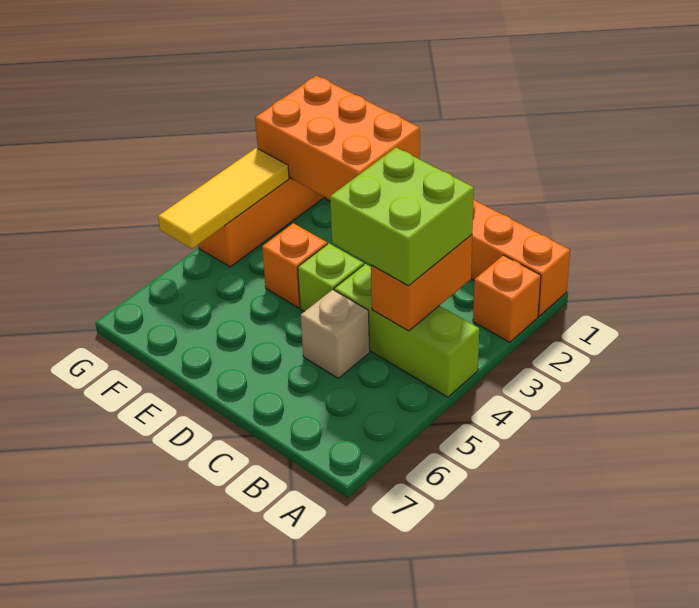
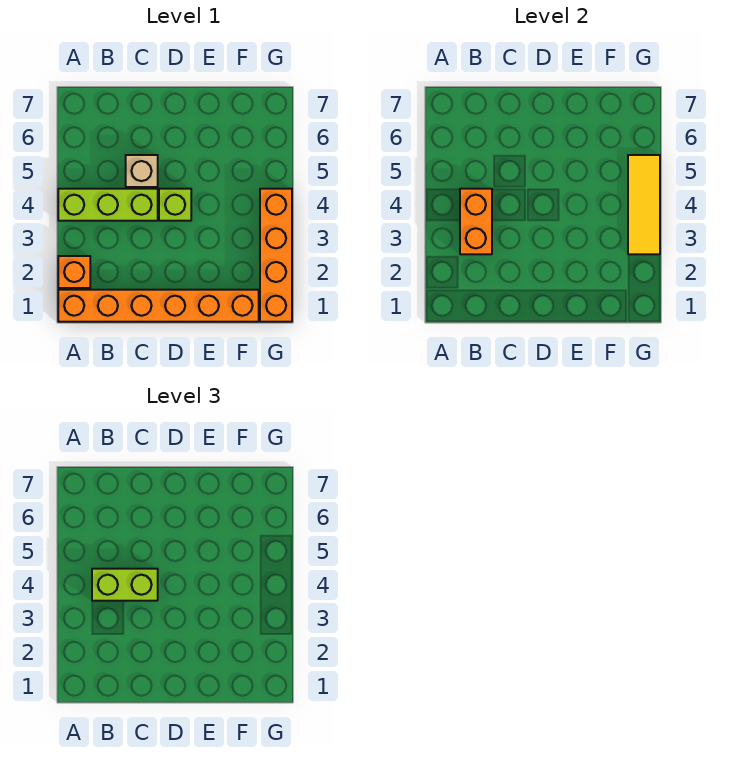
lime brick B3:C4 level 3 -> lime brick B4:C4 level 3
orange brick E1:G2 level 2 -> none
orange brick E4 level 1 -> none

